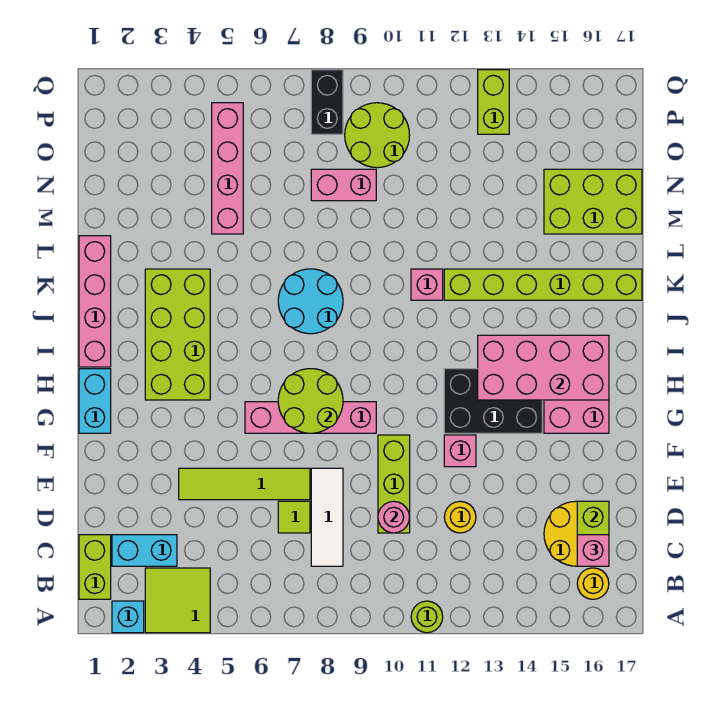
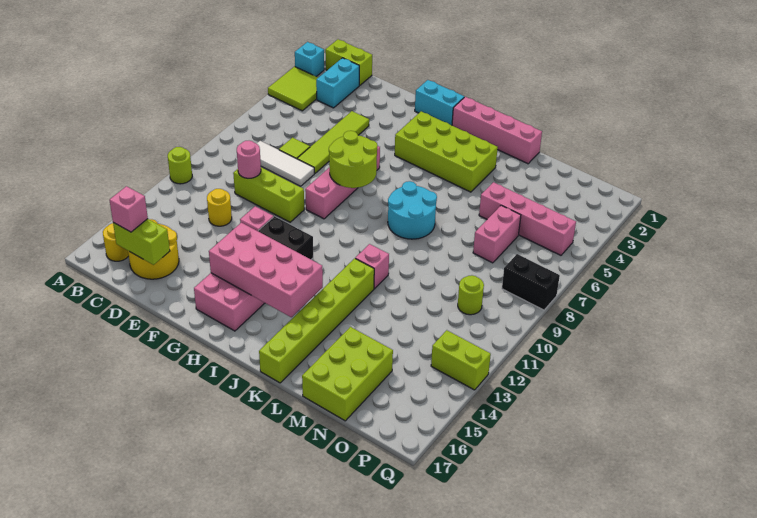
pink brick H13:I16 level 2 -> pink brick G14:J15 level 2
pink brick N8:N9 level 1 -> pink brick N6:N7 level 1
lime round brick O9:P10 level 1 -> lime round brick O10 level 1

